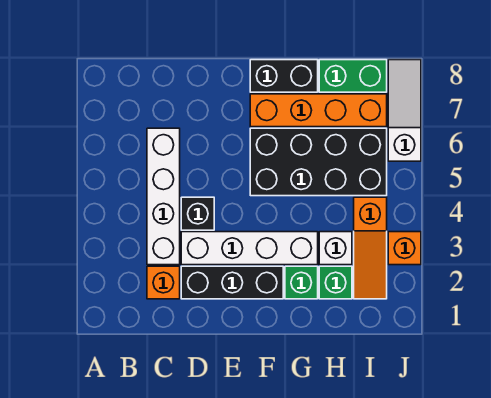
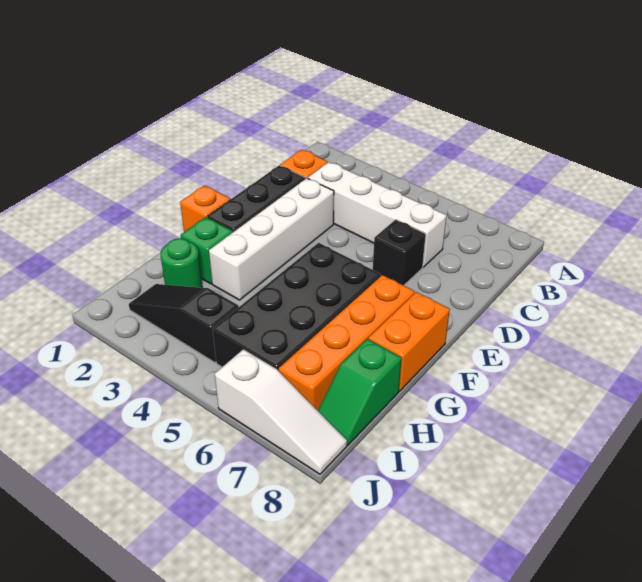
black brick D4 level 1 -> black brick D6 level 1
black brick F8:G8 level 1 -> orange brick F8:G8 level 1
green brick H2 level 1 -> green round brick H2 level 1
white brick H3 level 1 -> none
green brick H8:I8 level 1 -> green slope H8:I8 level 1 top H
orange slope I2:I4 level 1 top 4 -> black slope I2:I4 level 1 top 4
orange brick J3 level 1 -> orange brick F1 level 1

